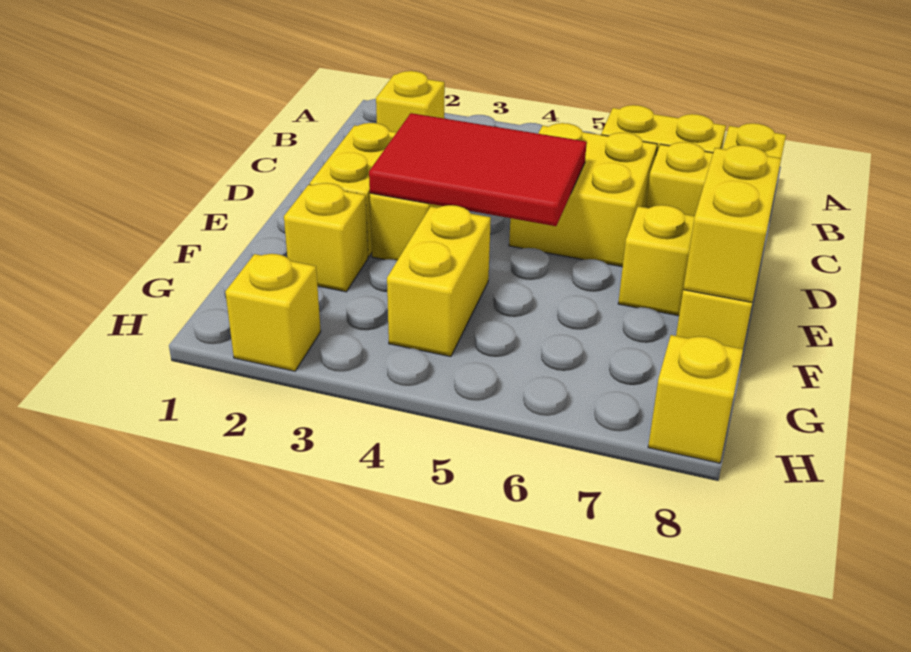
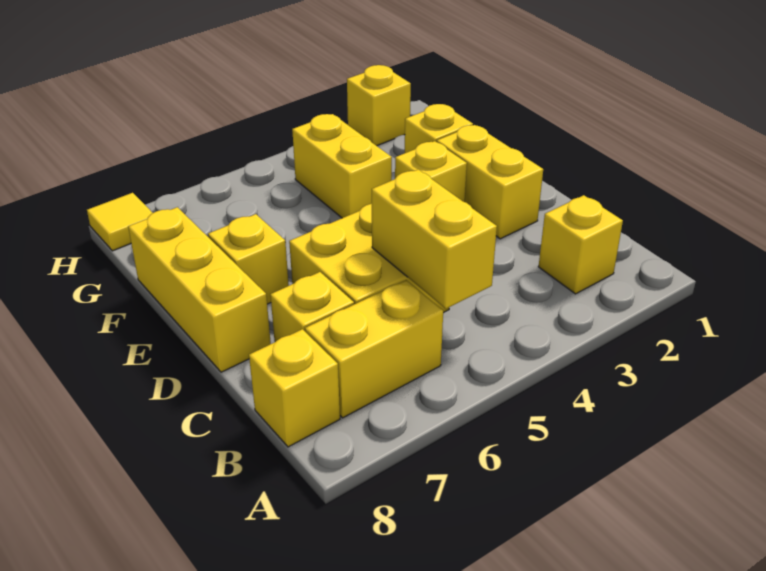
red tile D3:E5 level 2 -> none
yellow brick E8:F8 level 2 -> yellow brick B5:C5 level 2
yellow brick H8 level 1 -> yellow tile H8 level 1

